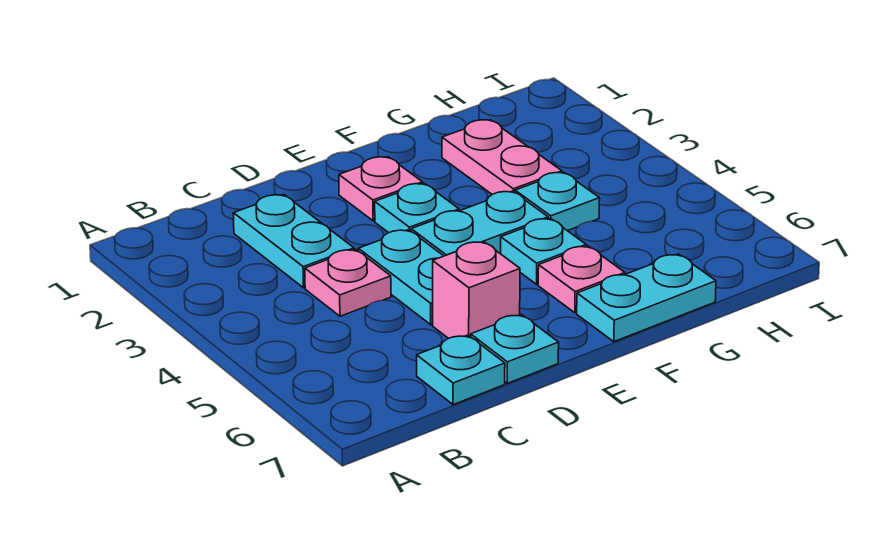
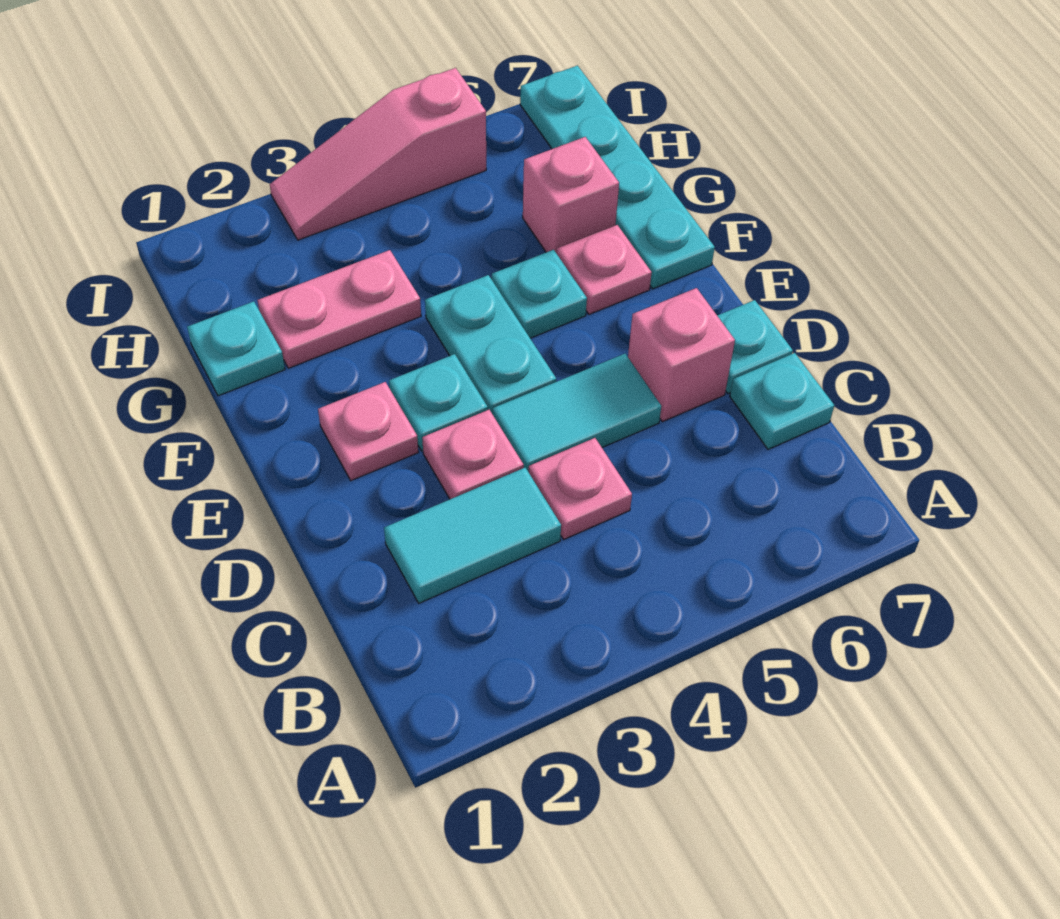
cyan plate C2:C3 level 1 -> cyan tile C2:C3 level 1
none -> pink plate D3 level 1
cyan plate D4:D5 level 1 -> cyan tile D4:D5 level 1
cyan plate F7:G7 level 1 -> cyan plate F7:I7 level 1
cyan plate G4 level 1 -> cyan plate G1 level 1
none -> pink brick G6 level 1
none -> pink slope I3:I5 level 1 top 5

